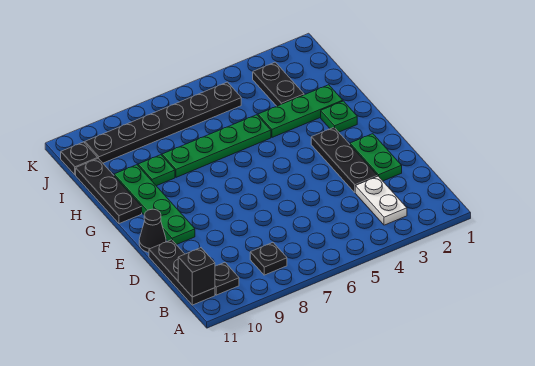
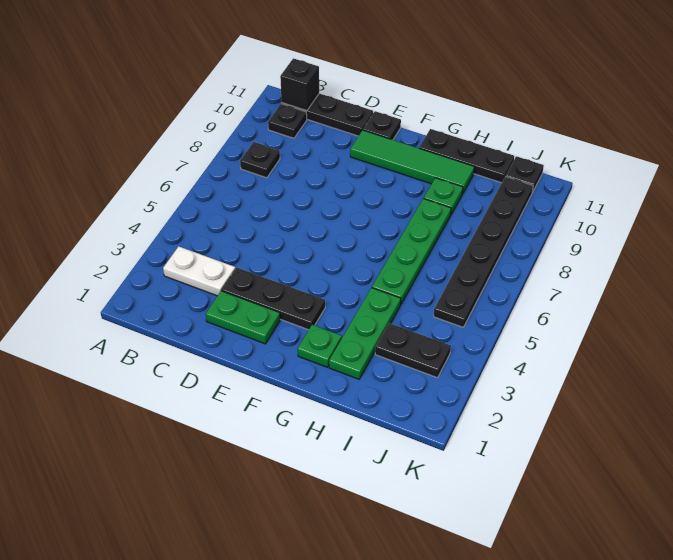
green plate E10:H10 level 1 -> green tile E10:H10 level 1
black cone E11 level 1 -> black plate E11 level 1

